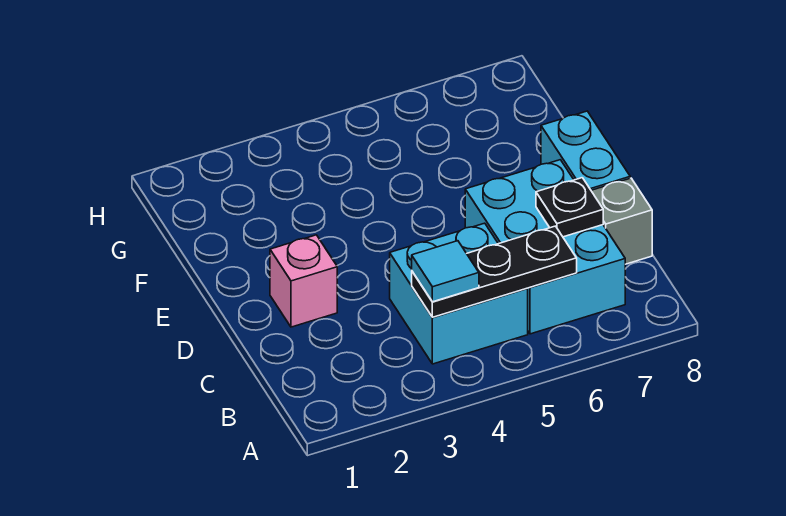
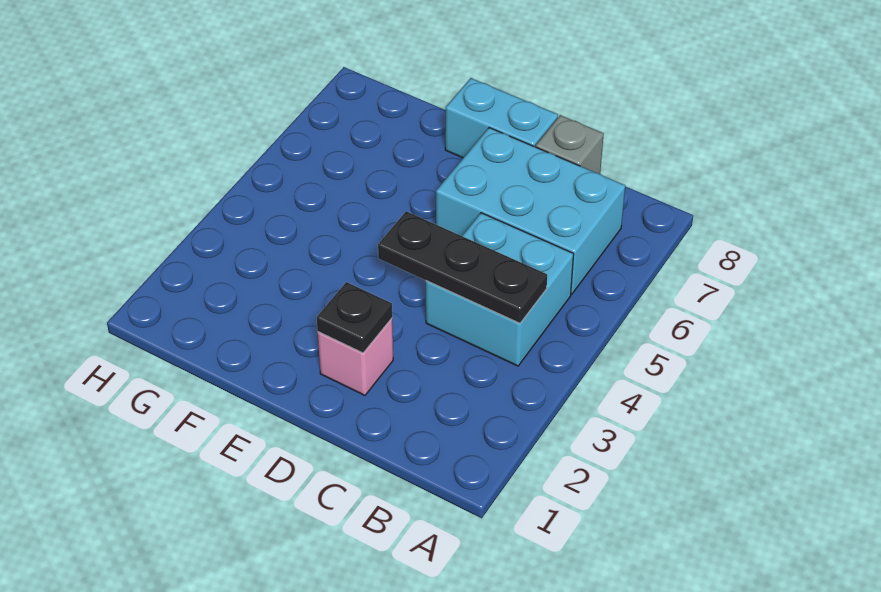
black plate B4:B6 level 2 -> black plate B4:D4 level 2
cyan tile B4 level 3 -> none
black plate C7 level 2 -> black plate D2 level 2

